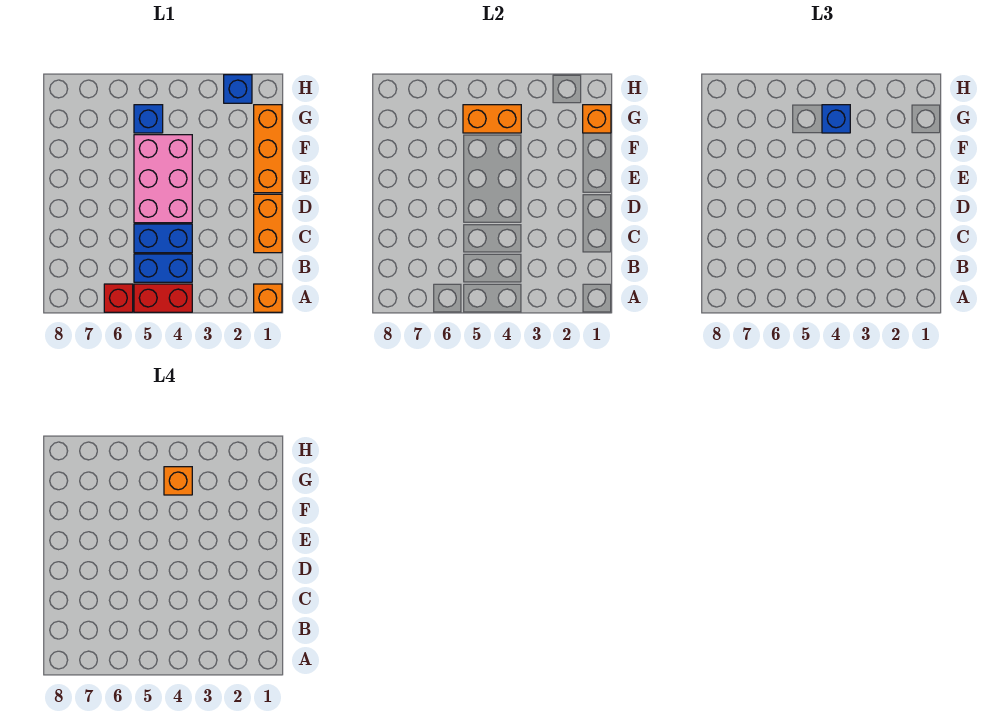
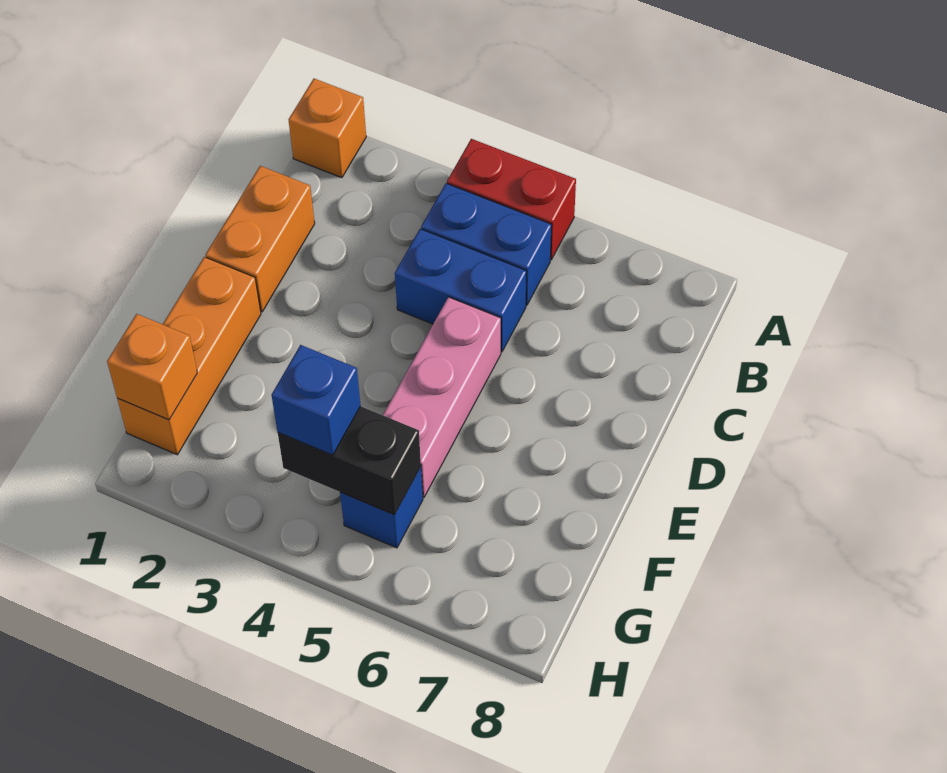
red brick A6 level 1 -> none
pink brick D4:F5 level 1 -> pink brick D5:F5 level 1
orange brick G4:G5 level 2 -> black brick G4:G5 level 2
orange brick G4 level 4 -> none
blue brick H2 level 1 -> none

